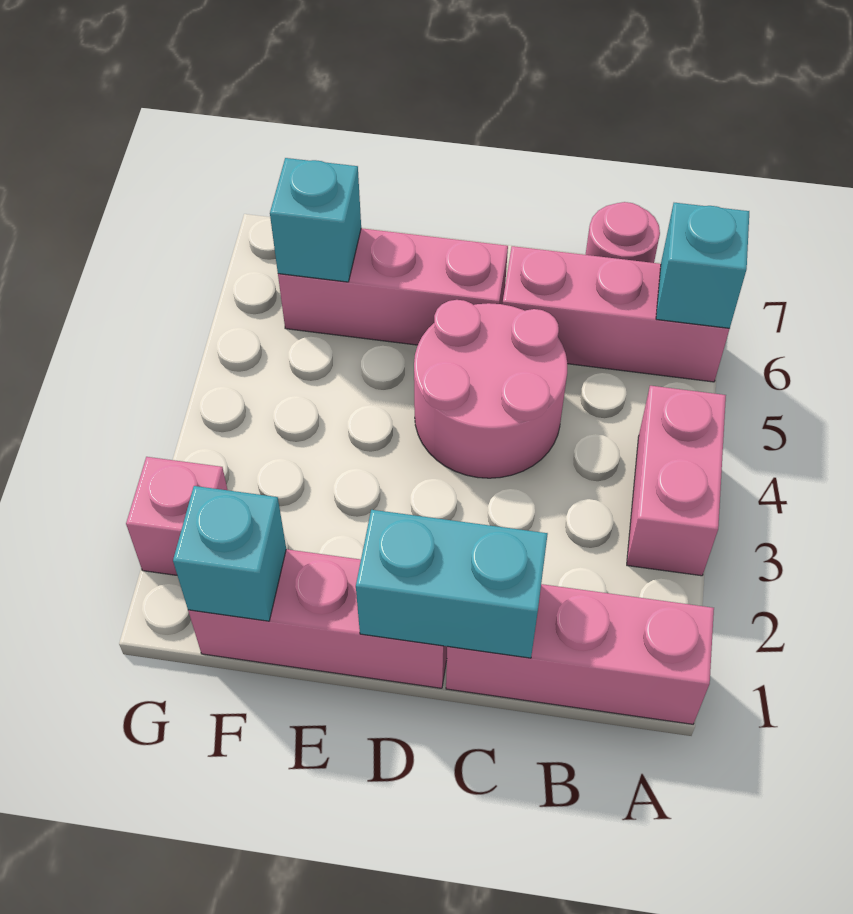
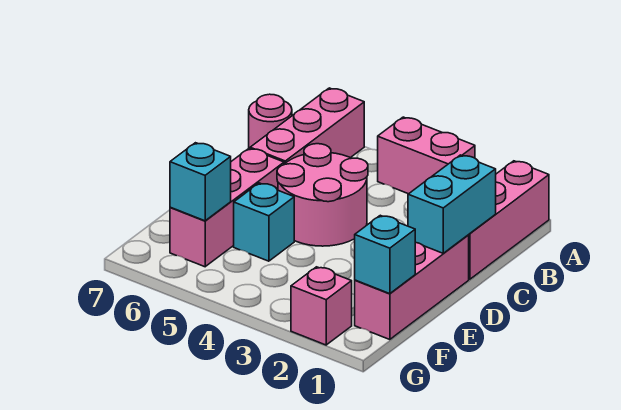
cyan brick A6 level 2 -> cyan brick E5 level 1

